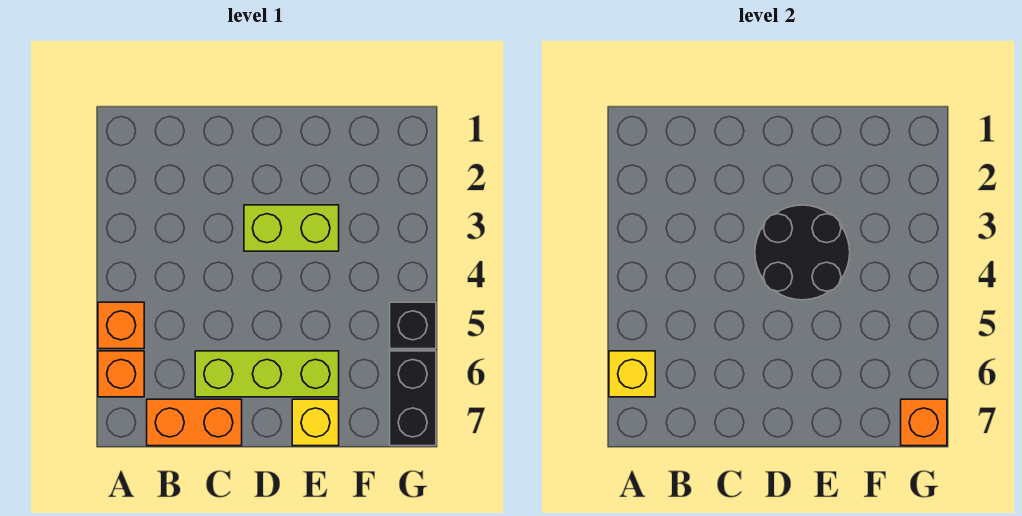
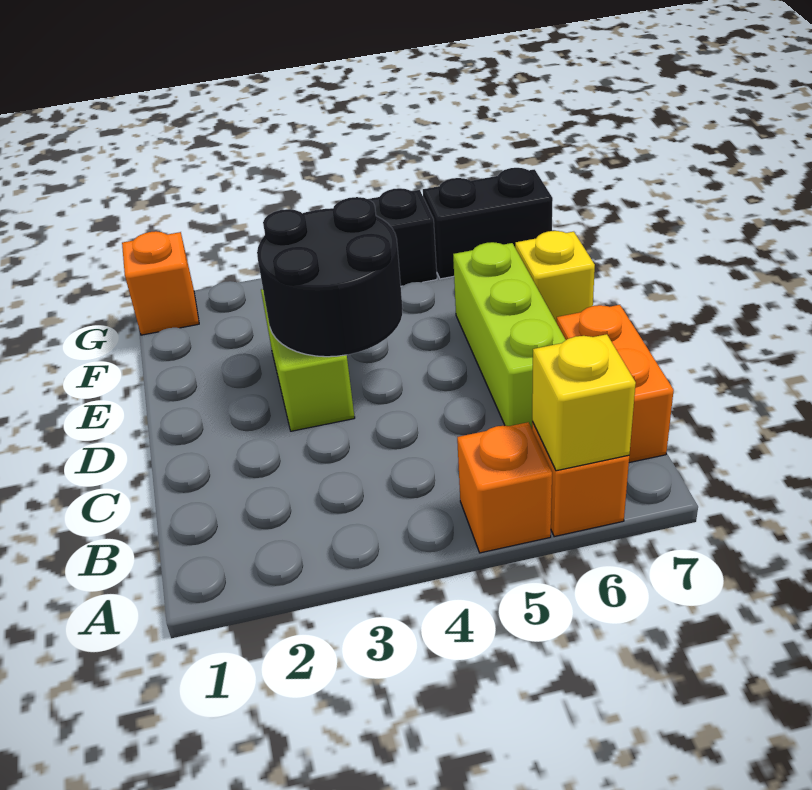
orange brick G7 level 2 -> orange brick G1 level 1

